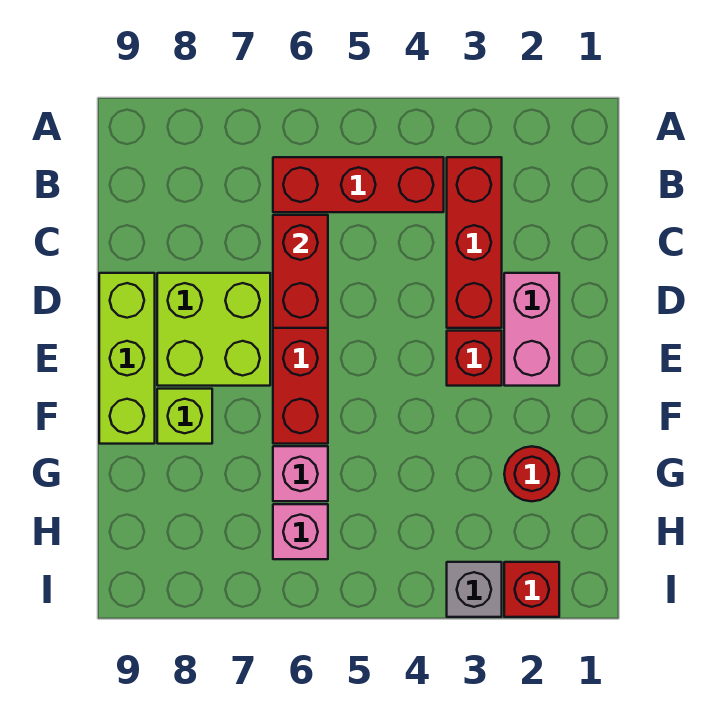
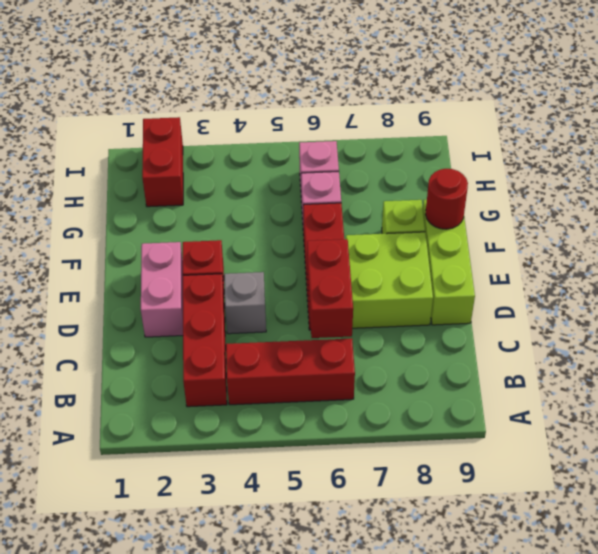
red round brick G2 level 1 -> red round brick F9 level 2
red brick I2 level 1 -> red brick H2:I2 level 1
grey brick I3 level 1 -> grey brick D4 level 1

